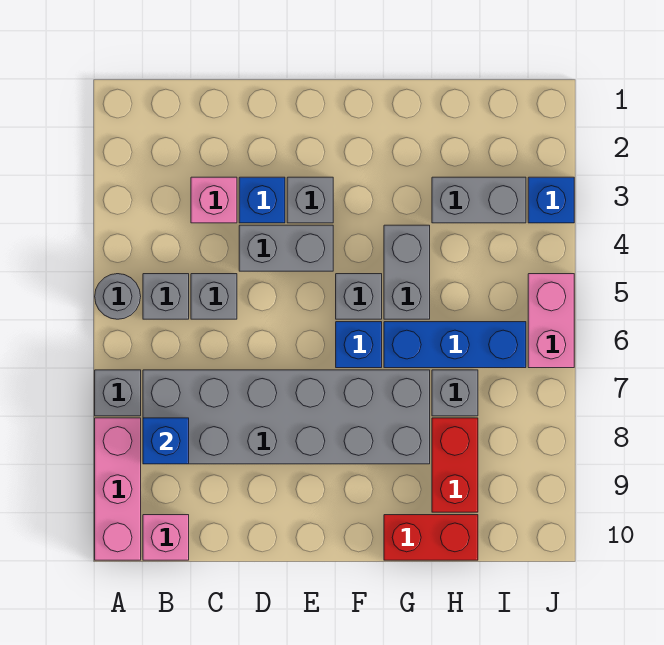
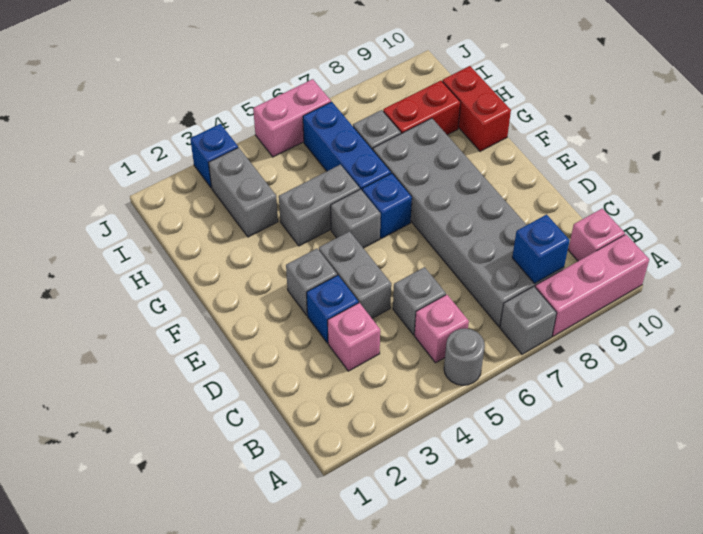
grey brick B5 level 1 -> pink brick B5 level 1

